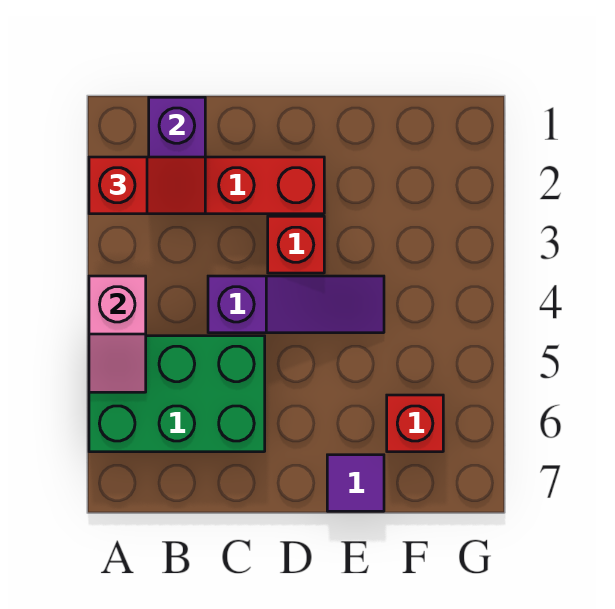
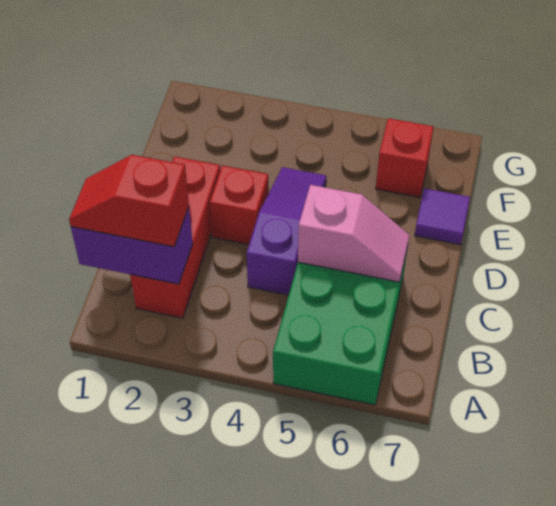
red slope A2:B2 level 3 top A -> red slope B1:B2 level 3 top 2
pink slope A4:A5 level 2 top 4 -> pink slope C5:C6 level 2 top 5

